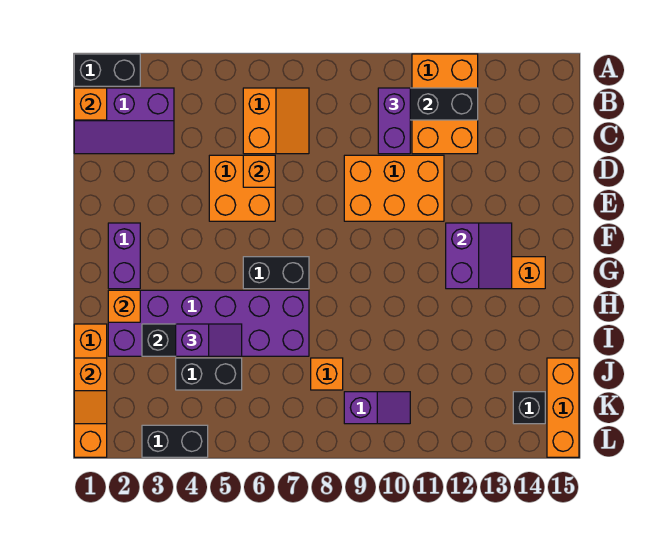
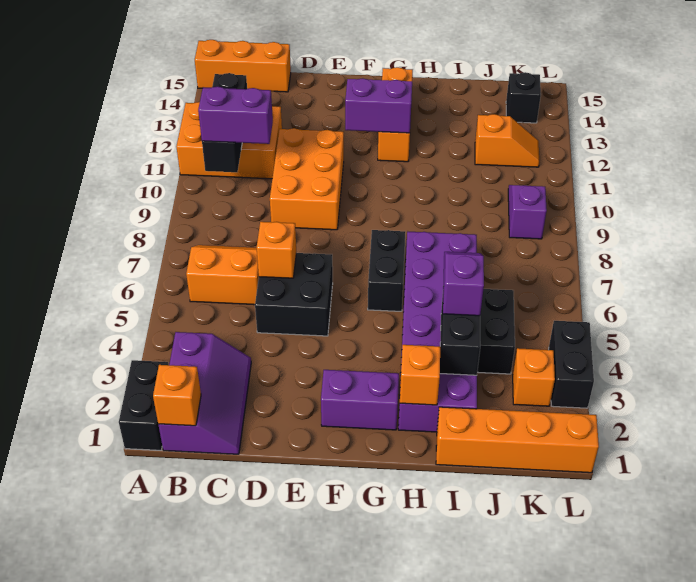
orange brick D5:E6 level 1 -> black brick D5:E6 level 1
orange slope J1:K1 level 2 top J -> orange slope J12:K12 level 1 top J
orange brick J8 level 1 -> orange brick K3 level 1
orange brick J15:L15 level 1 -> orange brick A15:C15 level 1

